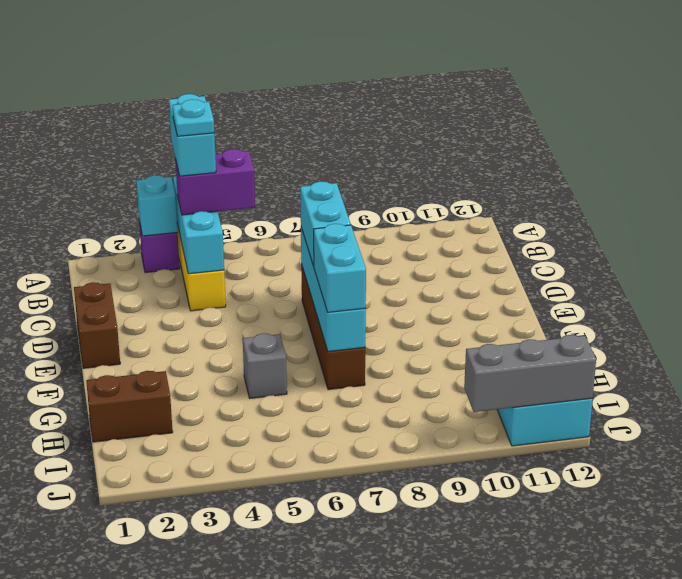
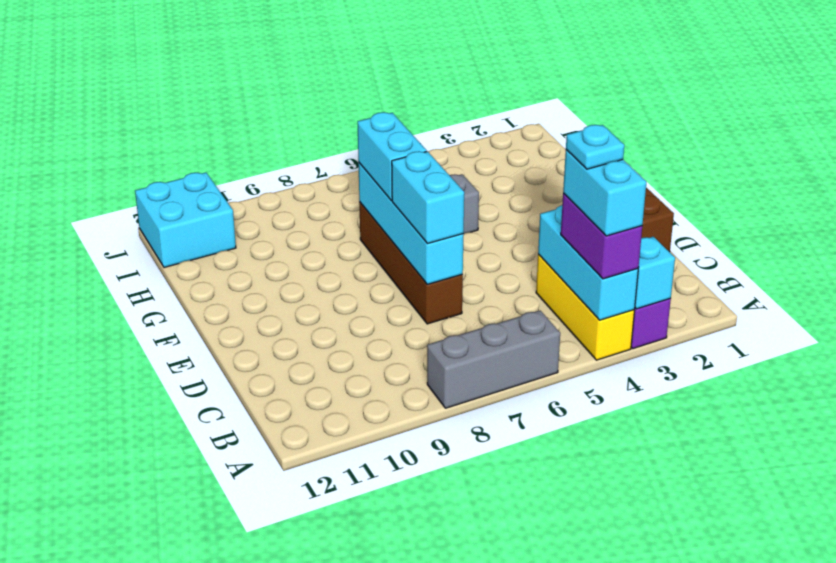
purple brick B4:B5 level 3 -> purple brick A4:B4 level 3
brown brick H1:H2 level 1 -> none
grey brick J10:J12 level 2 -> grey brick A6:A8 level 1

